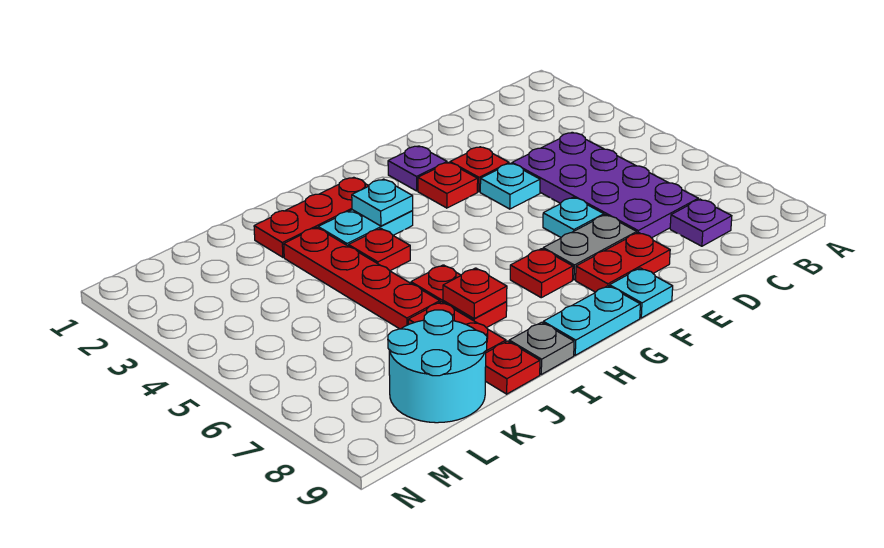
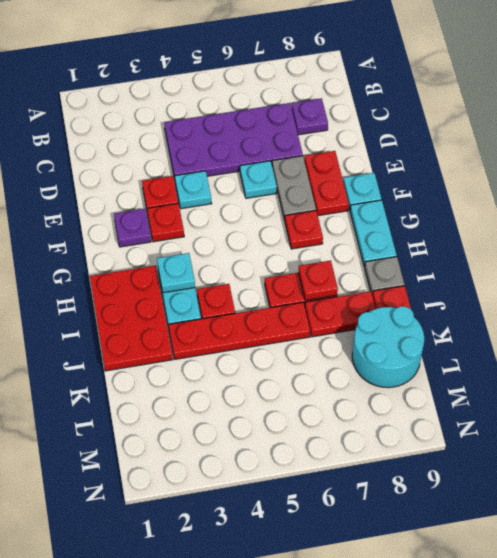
red plate H2:J2 level 1 -> red plate H1:J2 level 1

